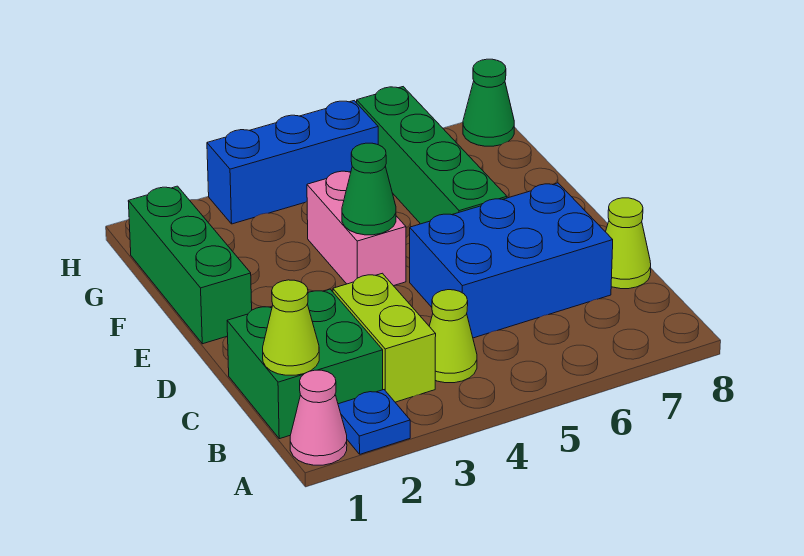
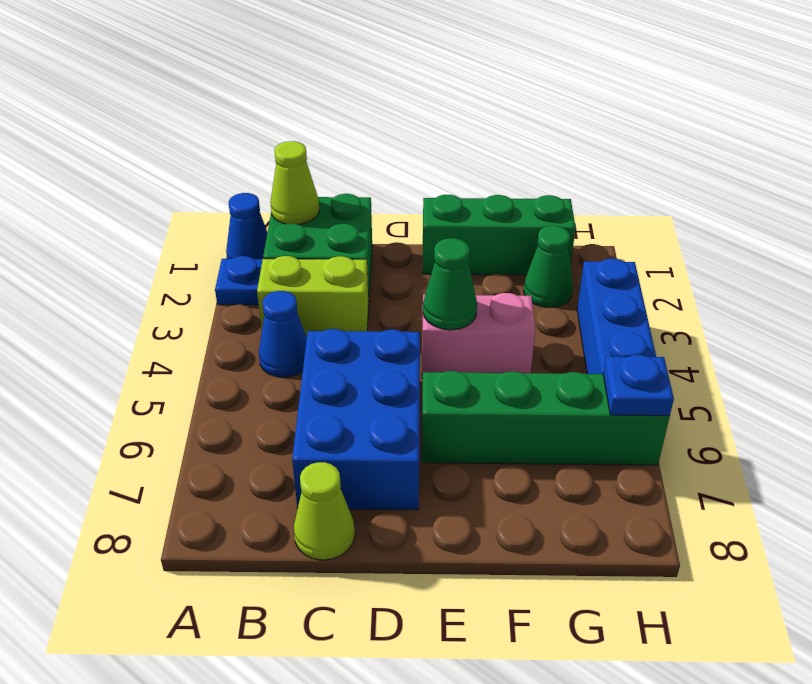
pink cone A1 level 1 -> blue cone A1 level 1
lime cone B4 level 1 -> blue cone B4 level 1
none -> blue plate H6 level 2
green cone H8 level 1 -> green cone G2 level 1

